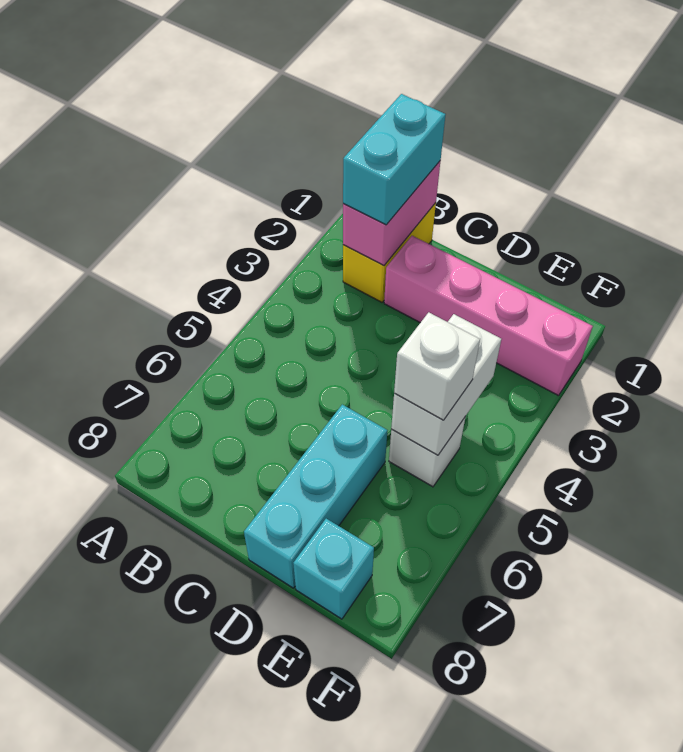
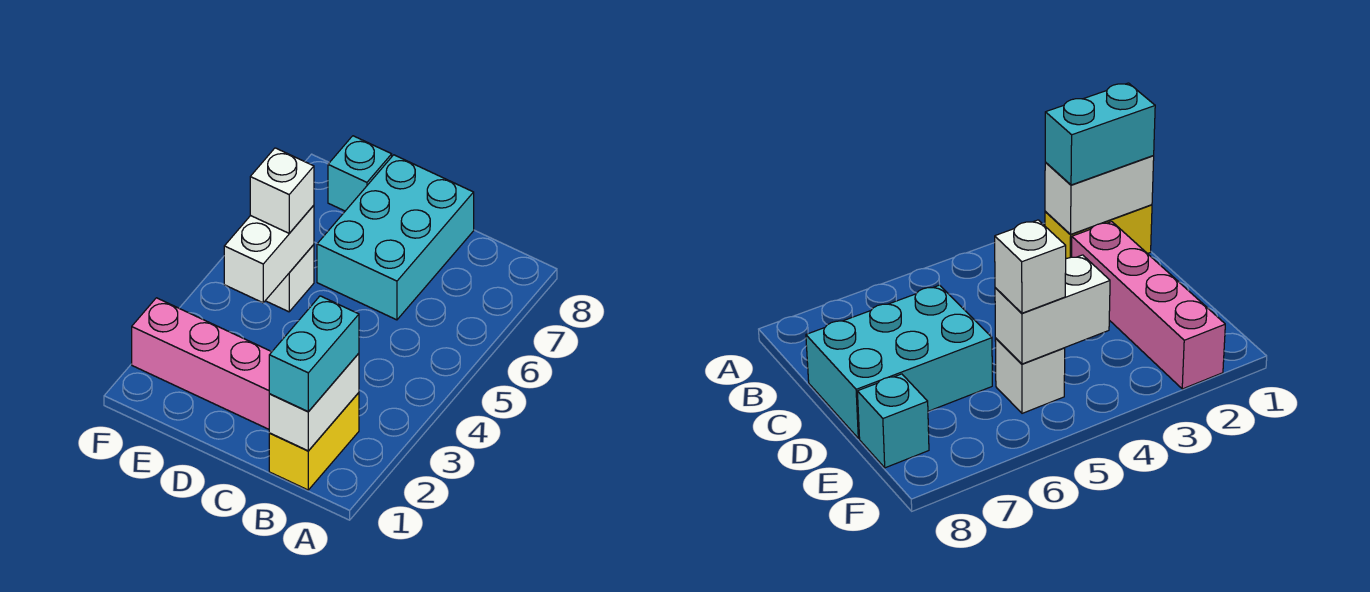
pink brick B1:B2 level 2 -> white brick B1:B2 level 2
cyan brick D6:D8 level 1 -> cyan brick C6:D8 level 1

